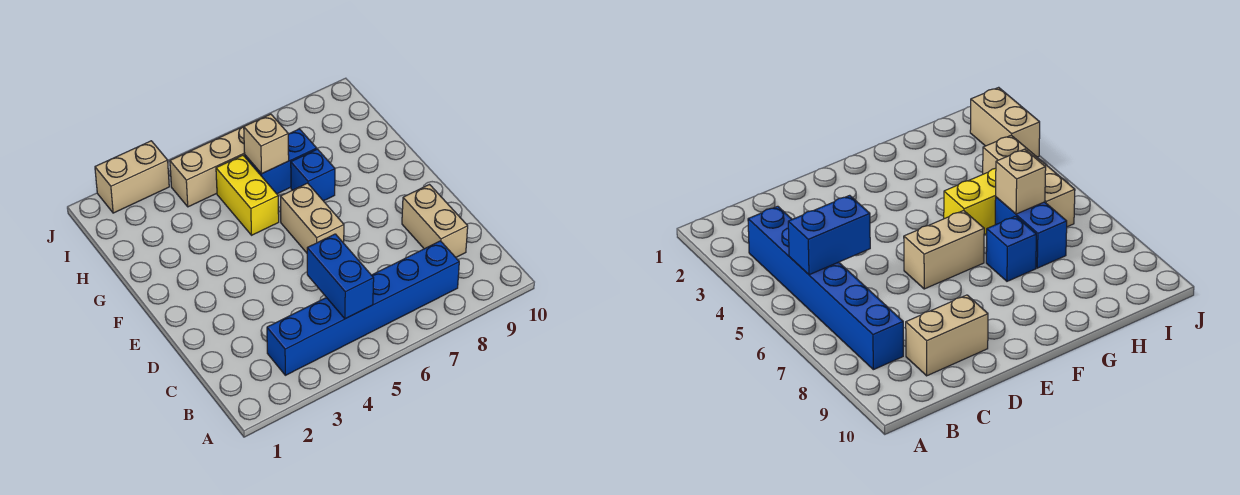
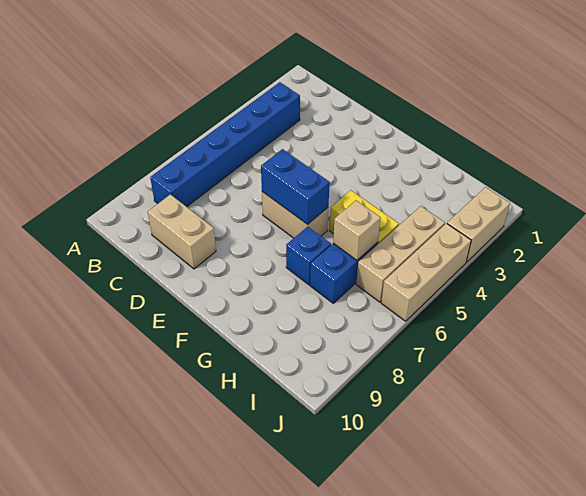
blue brick B5:C5 level 2 -> blue brick E6:F6 level 2
none -> tan brick J4:J6 level 1

